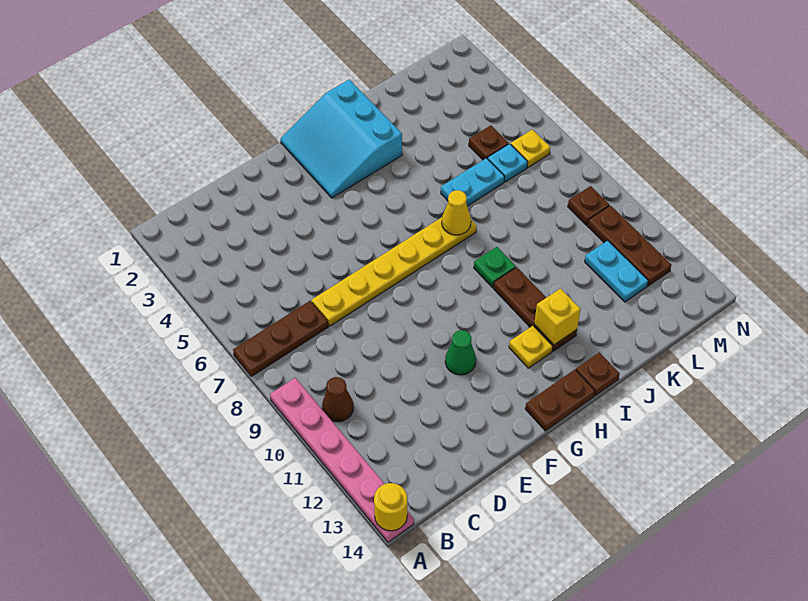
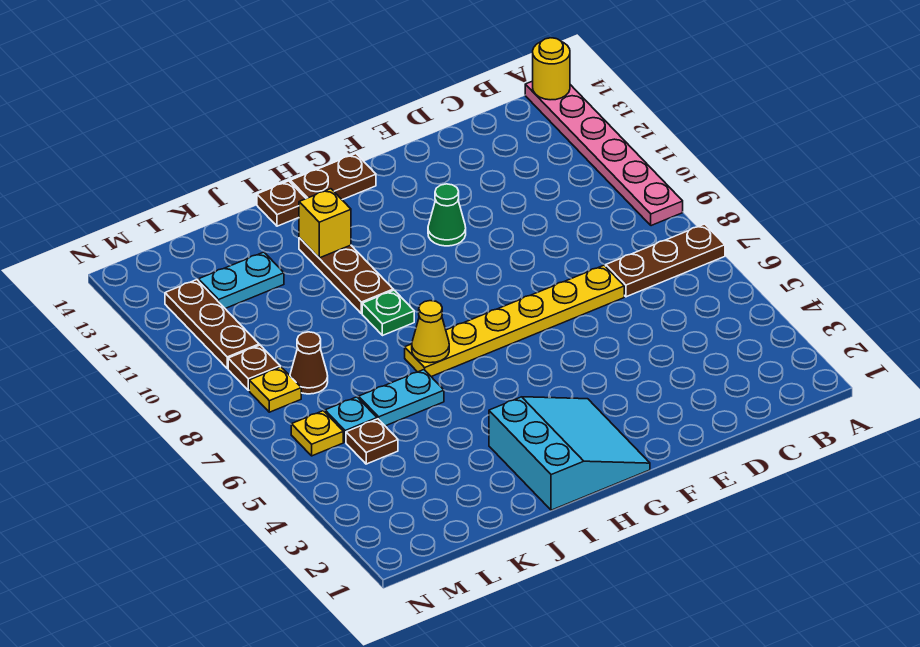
brown cone B10 level 1 -> brown cone L8 level 1
yellow plate H12 level 1 -> yellow plate M8 level 1
cyan plate L11:L12 level 1 -> cyan plate K12:L12 level 1

